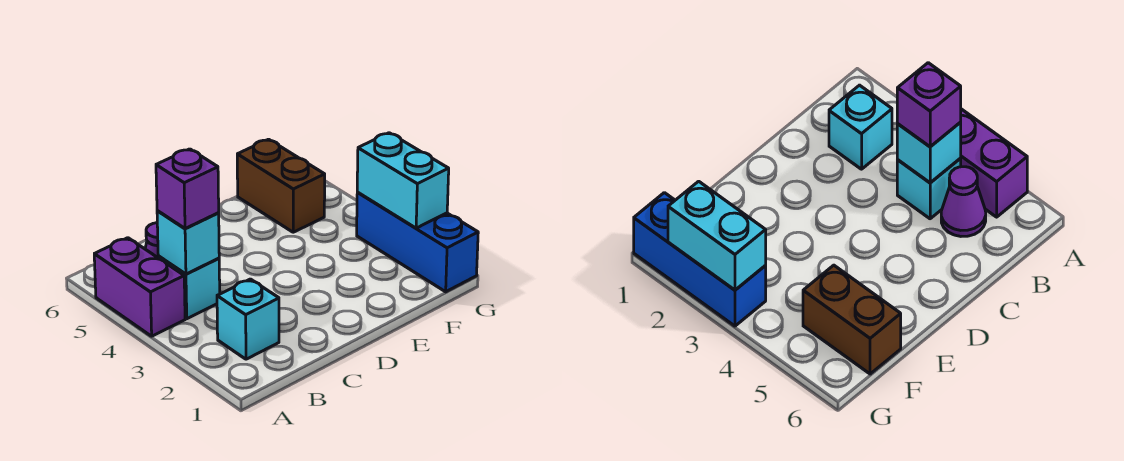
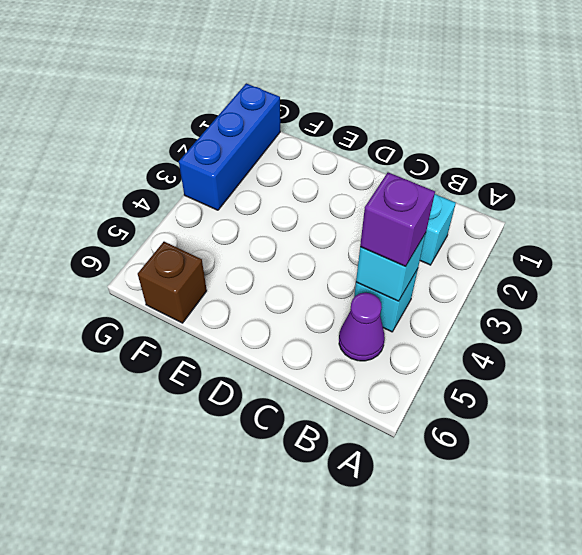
purple brick A4:A5 level 1 -> none
brown brick F5:F6 level 1 -> brown brick F6 level 1
cyan brick G2:G3 level 2 -> none

